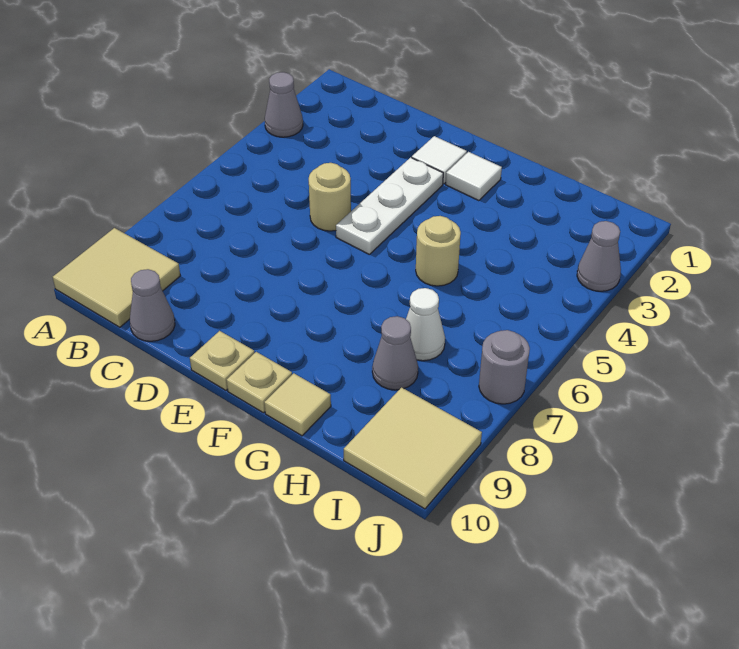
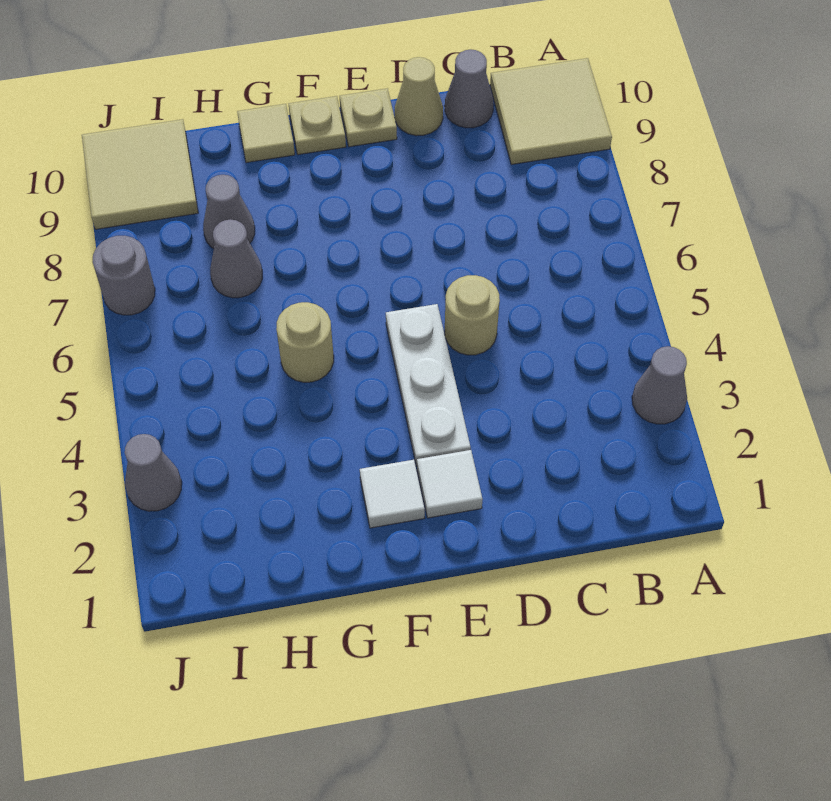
none -> tan cone D10 level 1
white cone H7 level 1 -> grey cone H7 level 1

